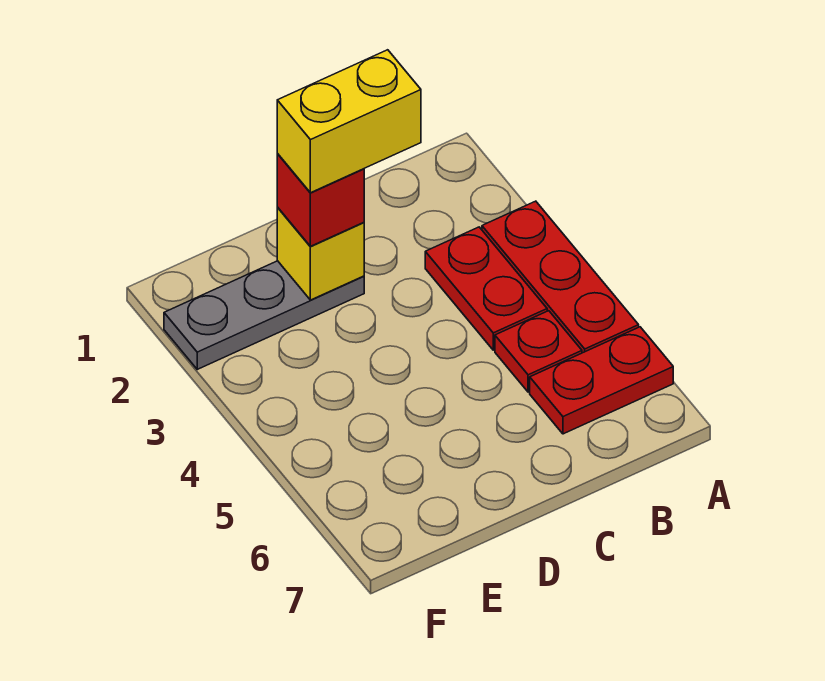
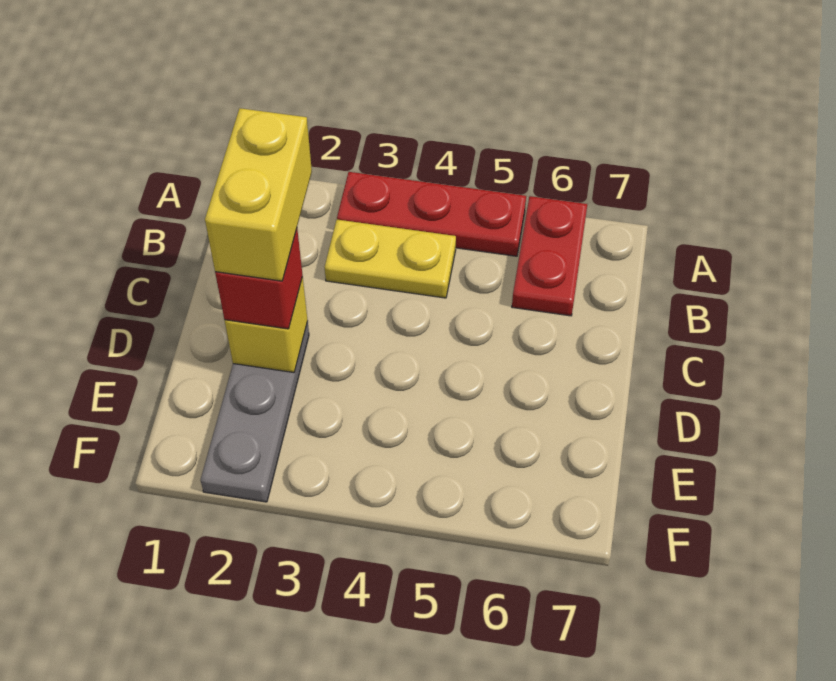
red plate B3:B4 level 1 -> yellow plate B3:B4 level 1
red plate B5 level 1 -> none

